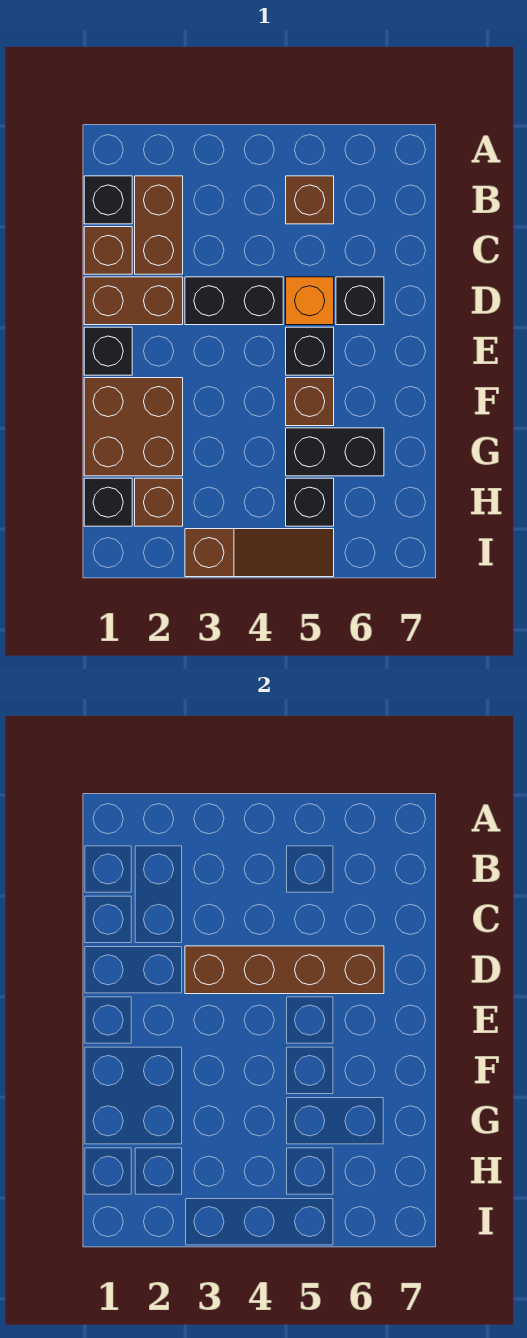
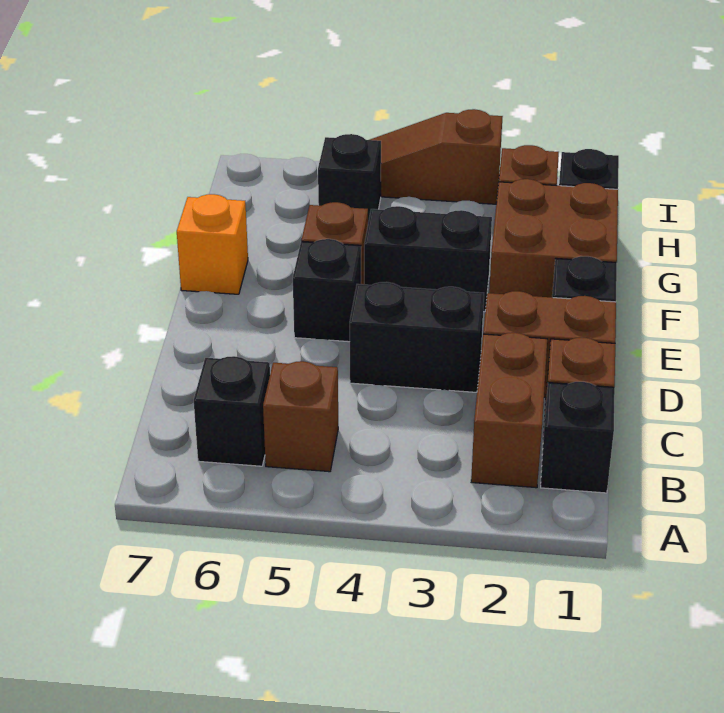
brown brick D3:D6 level 2 -> none
orange brick D5 level 1 -> orange brick F7 level 1
black brick D6 level 1 -> black brick B6 level 1
black brick G5:G6 level 1 -> black brick F3:F4 level 1

